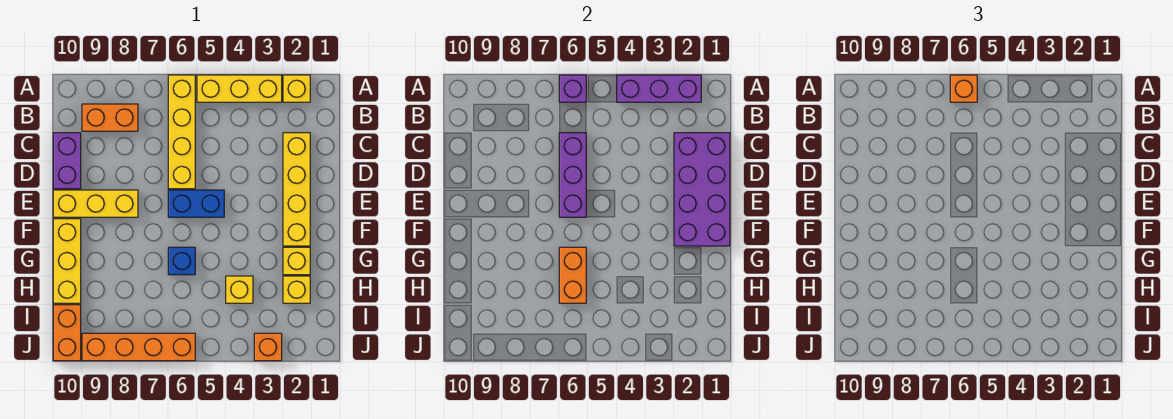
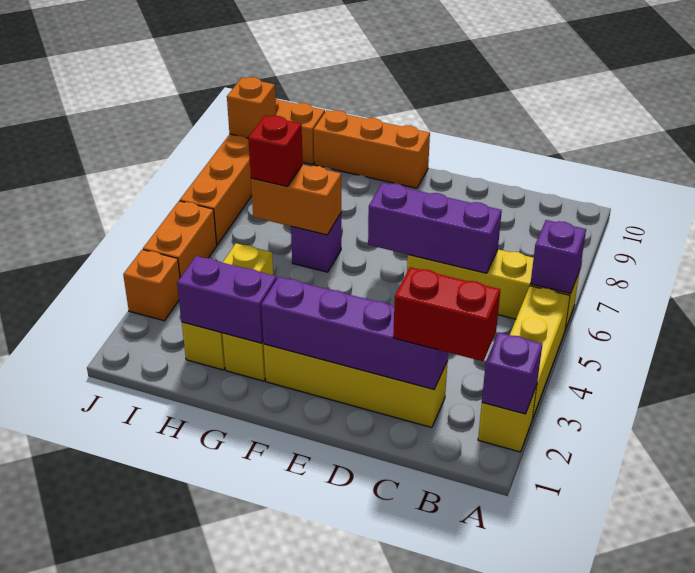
purple brick A2:A4 level 2 -> purple brick A2 level 2
orange brick A6 level 3 -> orange brick J9 level 2
none -> red brick B2:C2 level 3
orange brick B8:B9 level 1 -> orange brick J4:J5 level 1
purple brick C1:F2 level 2 -> purple brick C2:F2 level 2
purple brick C10:D10 level 1 -> purple brick G2:H2 level 2
blue brick E5:E6 level 1 -> none
yellow brick E8:E10 level 1 -> none
yellow brick F10:H10 level 1 -> orange brick F10:H10 level 1
blue brick G6 level 1 -> purple brick G6 level 1
none -> red brick H6 level 3

